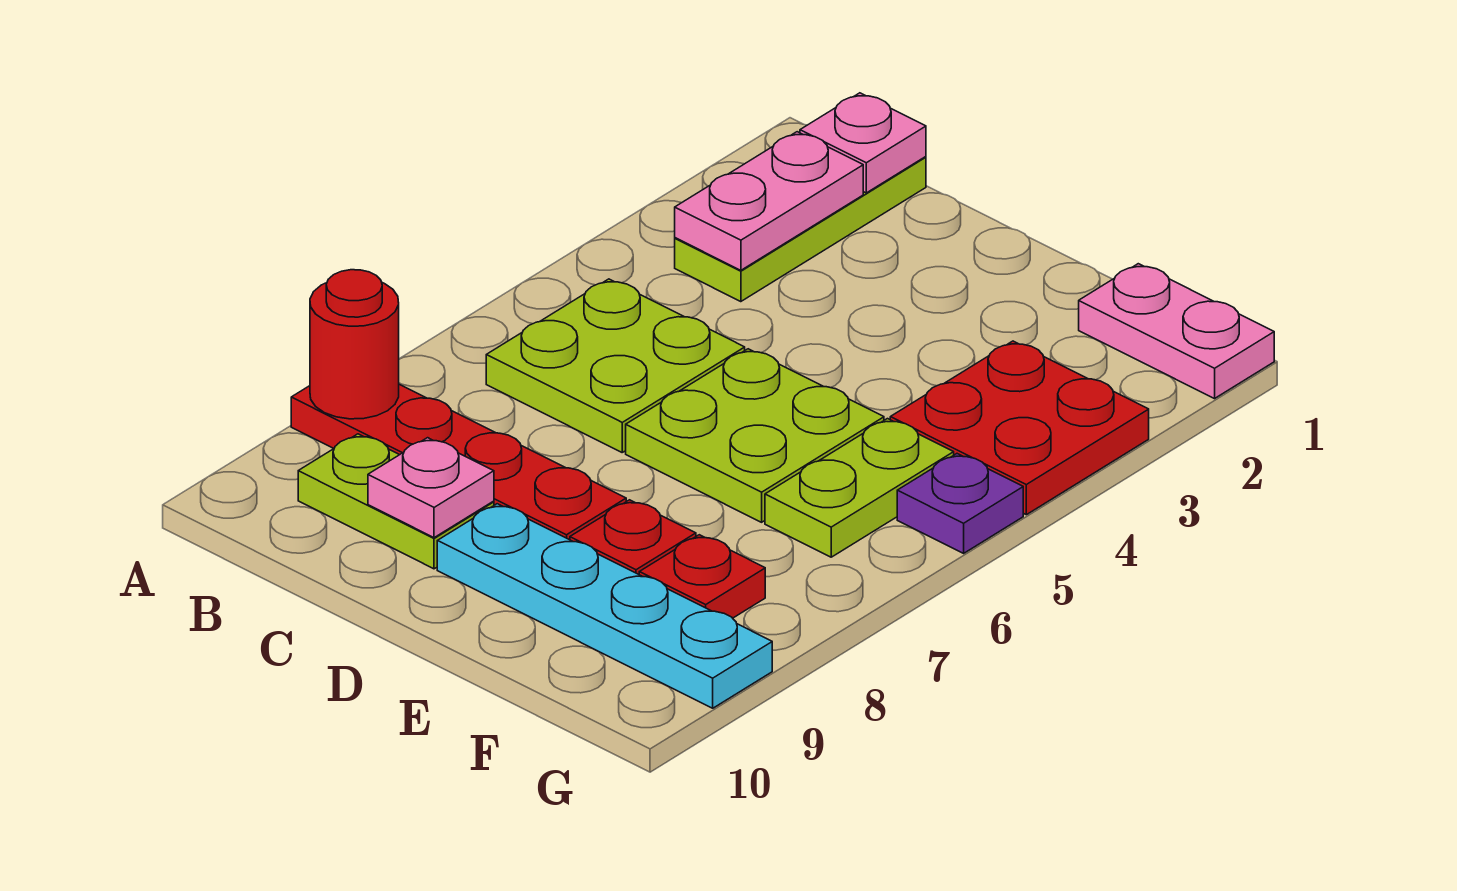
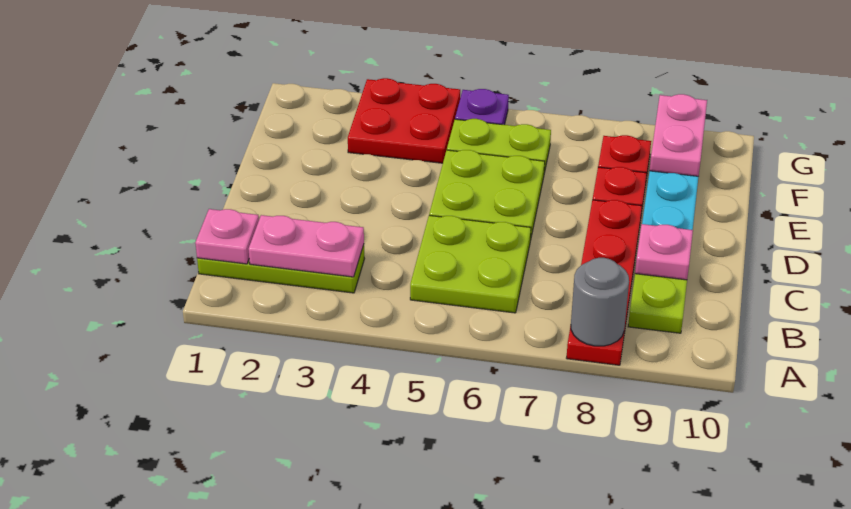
red round brick A8 level 2 -> grey round brick A8 level 2
pink plate F1:G1 level 1 -> pink plate F9:G9 level 2

